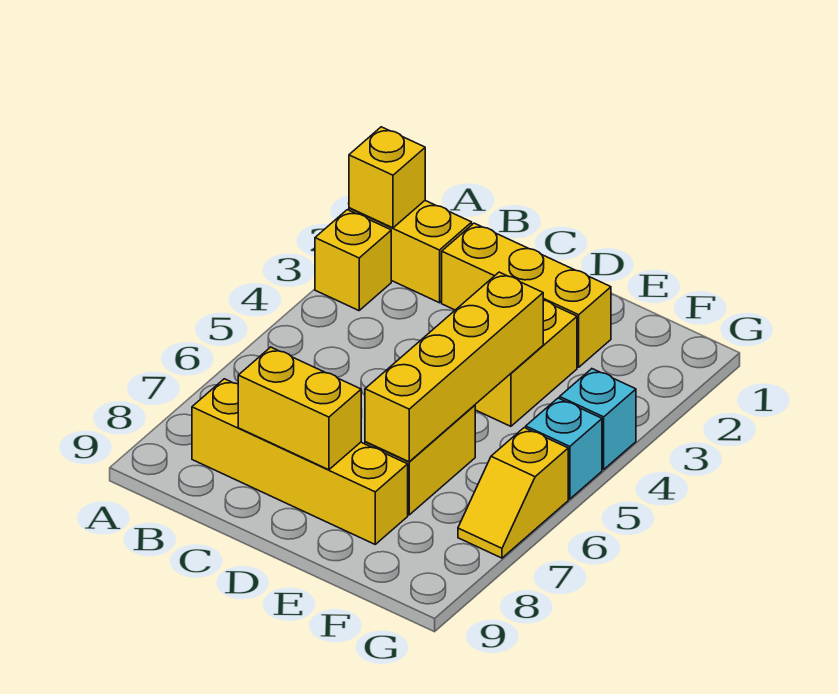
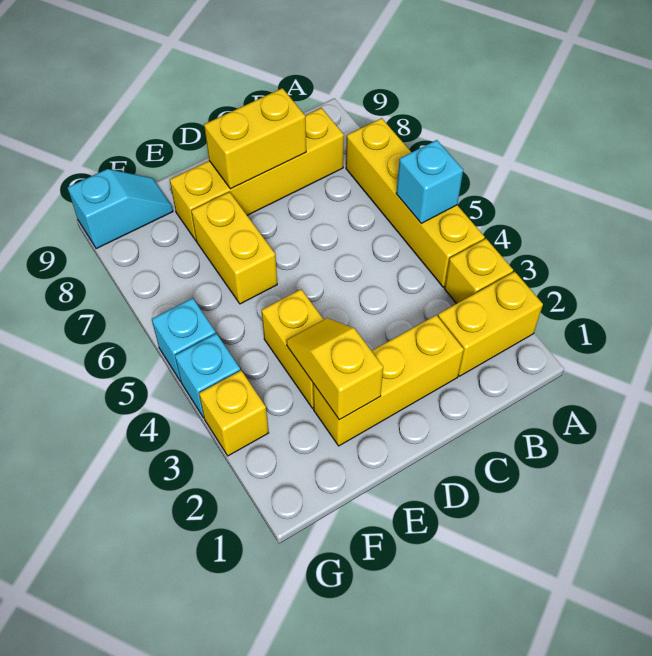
yellow brick A2 level 2 -> yellow brick G3 level 1
none -> cyan brick A5 level 2
yellow brick E4:E7 level 2 -> yellow brick A4:A7 level 1
none -> cyan slope F9:G9 level 1 top G
yellow slope G6:G7 level 1 top 6 -> yellow slope E2:E3 level 2 top 2

